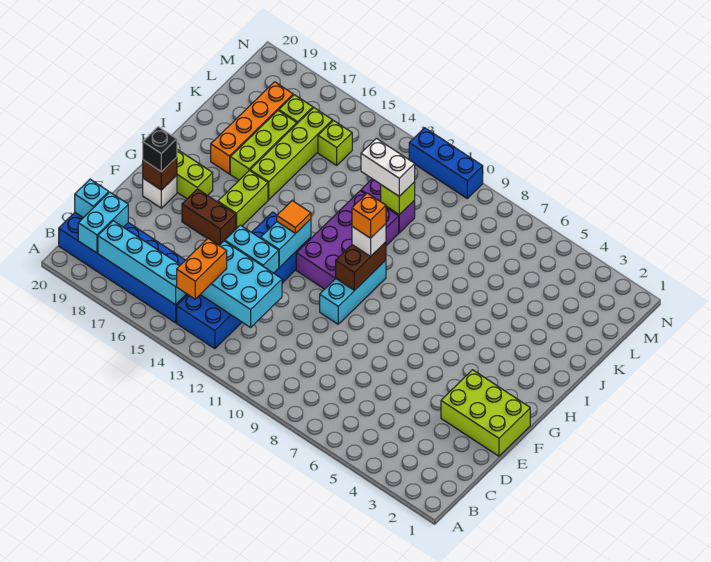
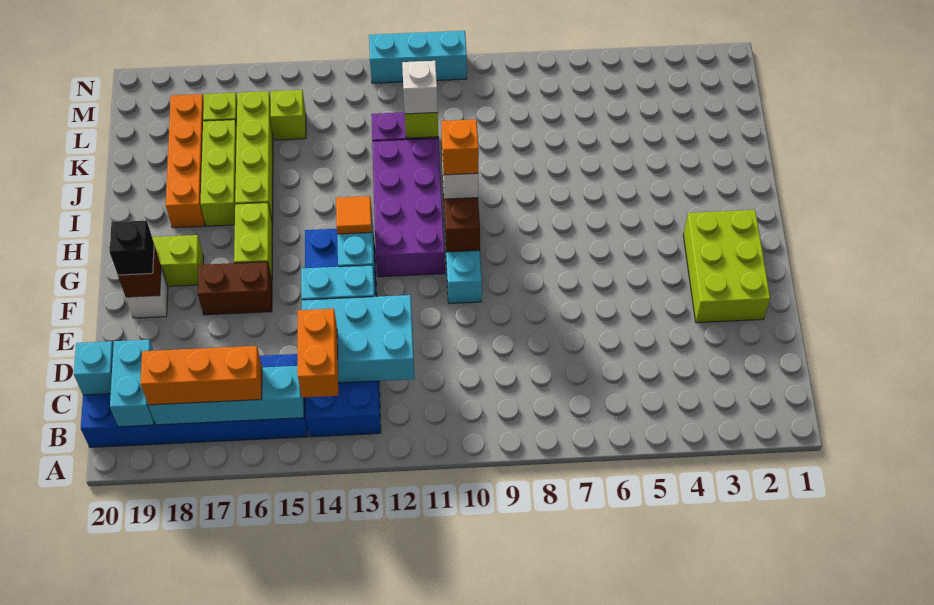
none -> orange brick B16:B18 level 3
lime brick E1:F3 level 1 -> lime brick E2:G3 level 1
white brick K11:K12 level 3 -> white brick K11 level 3
blue brick N10:N12 level 1 -> cyan brick N10:N12 level 1

